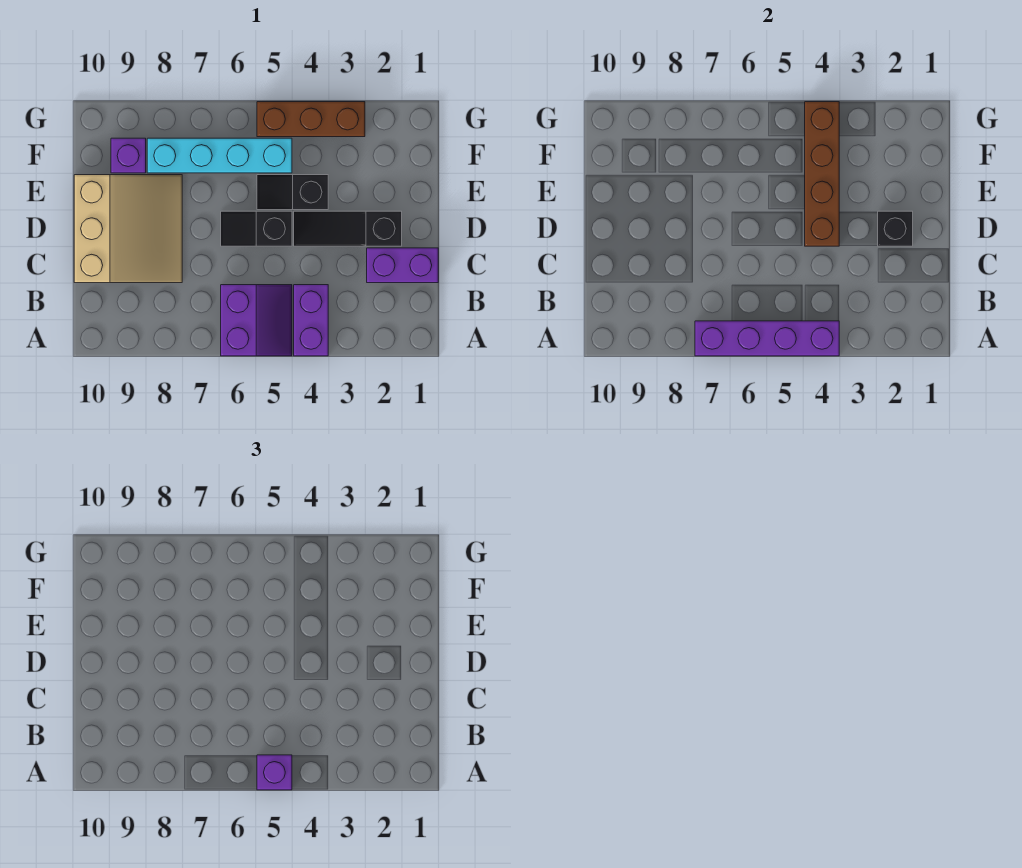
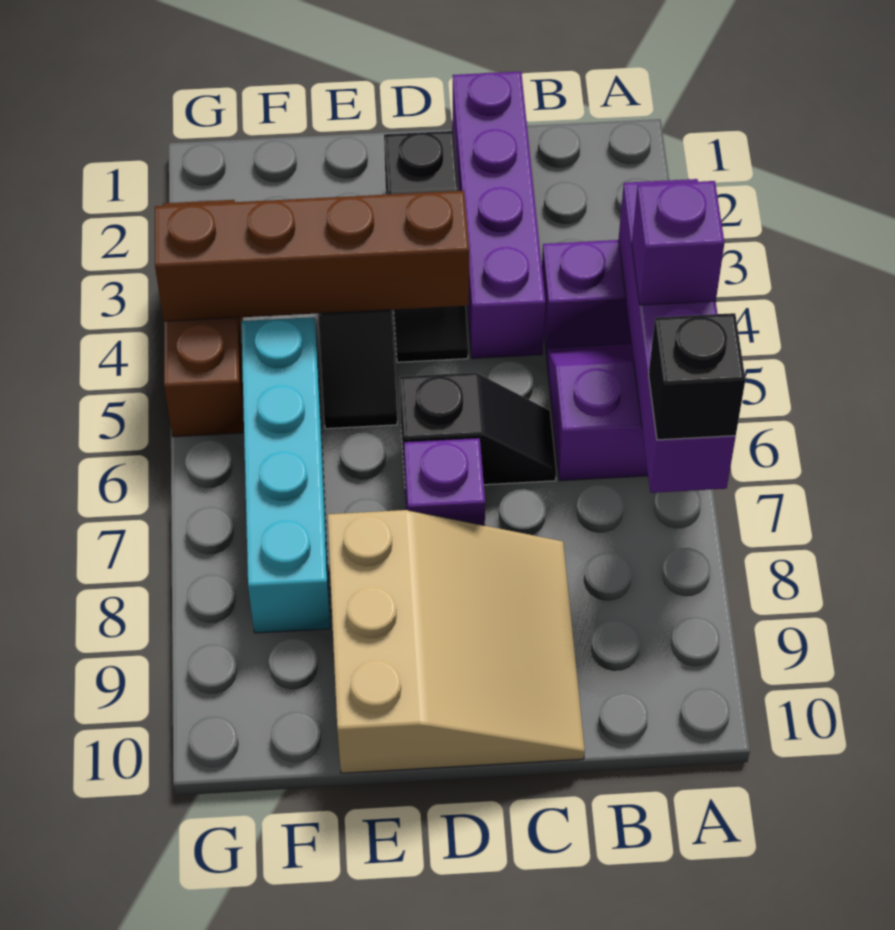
purple brick C1:C2 level 1 -> purple brick C1:C4 level 1
tan slope C8:E10 level 1 top 10 -> tan slope C8:E10 level 1 top E
black brick D2 level 2 -> black brick A7 level 3
black slope D5:D6 level 1 top 5 -> black slope C6:D6 level 1 top D
purple brick F9 level 1 -> purple brick D7 level 1

